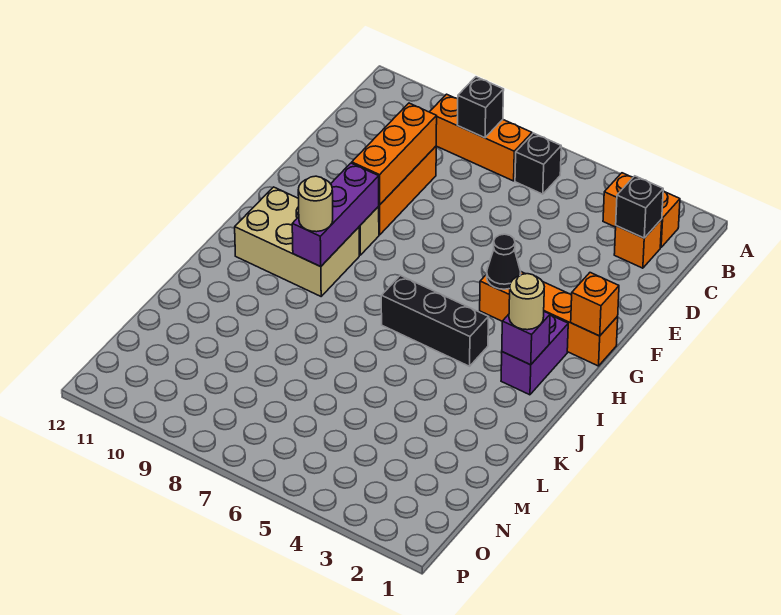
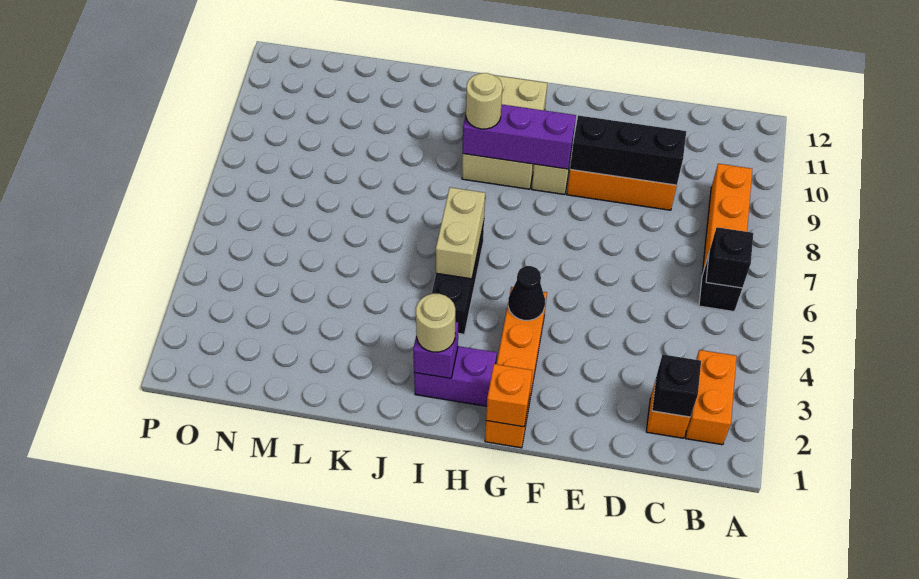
black brick B8 level 2 -> black brick B6 level 2
orange brick D9:F9 level 2 -> black brick D9:F9 level 2
none -> tan brick I5:I6 level 2

